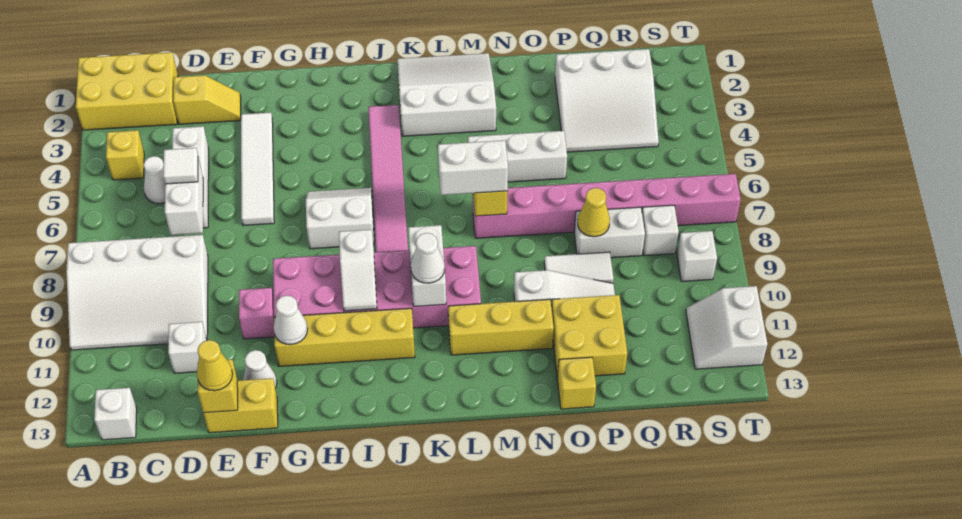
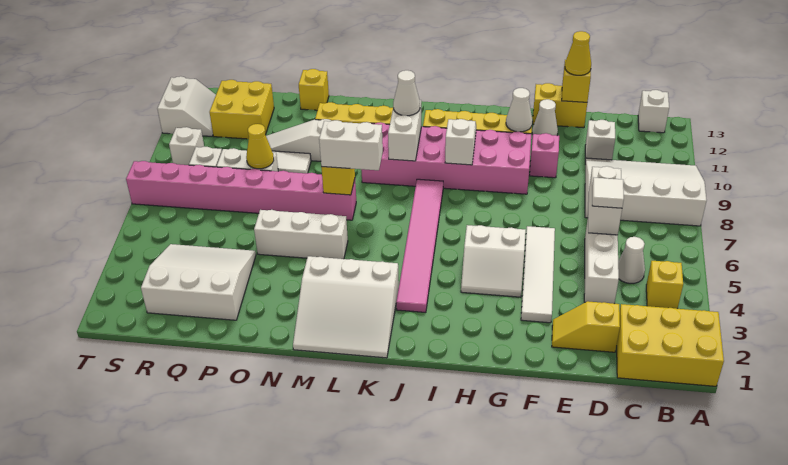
white slope H6:I7 level 1 top 7 -> white slope G4:H5 level 1 top 5
yellow brick O11:P12 level 1 -> yellow brick Q11:R12 level 1

